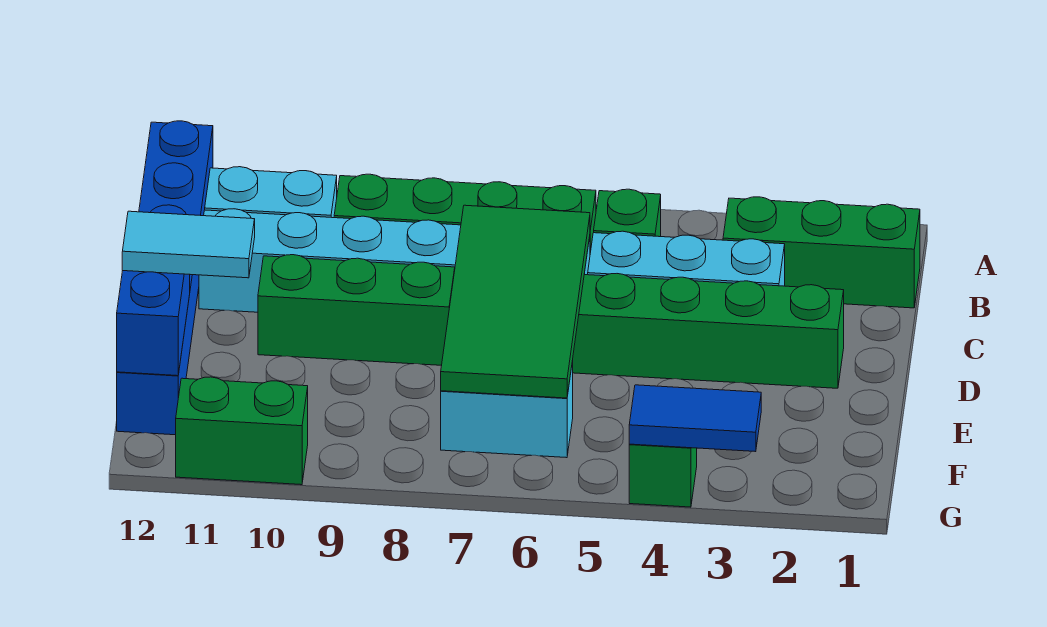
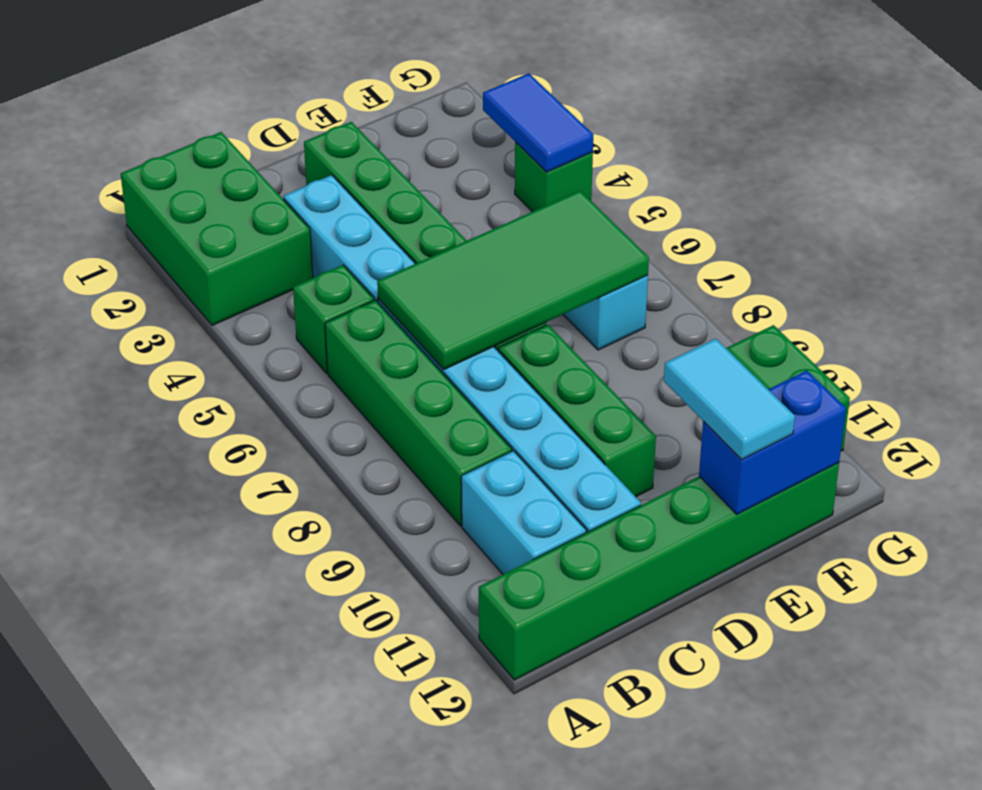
blue brick A12:F12 level 1 -> green brick A12:F12 level 1
green brick B1:B3 level 1 -> green brick A1:B3 level 1

